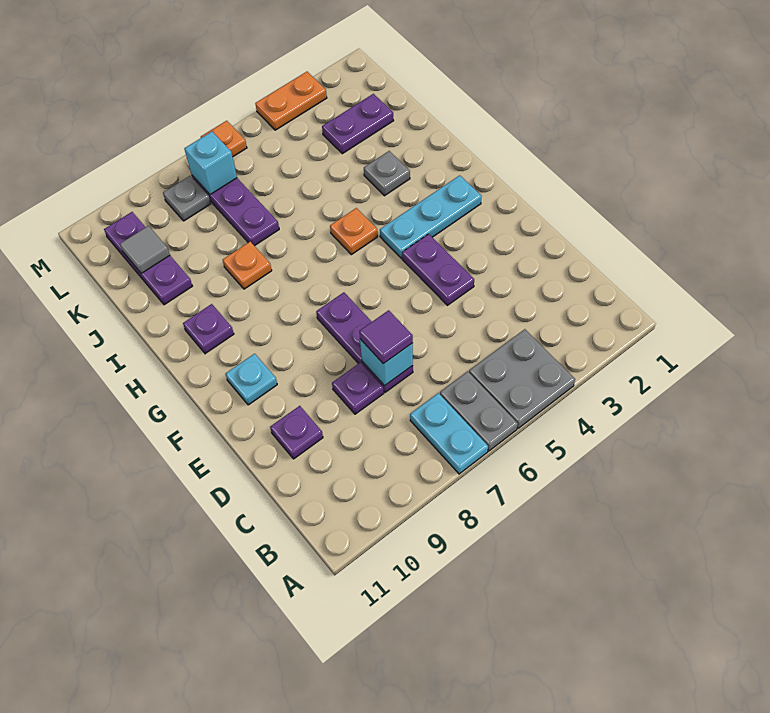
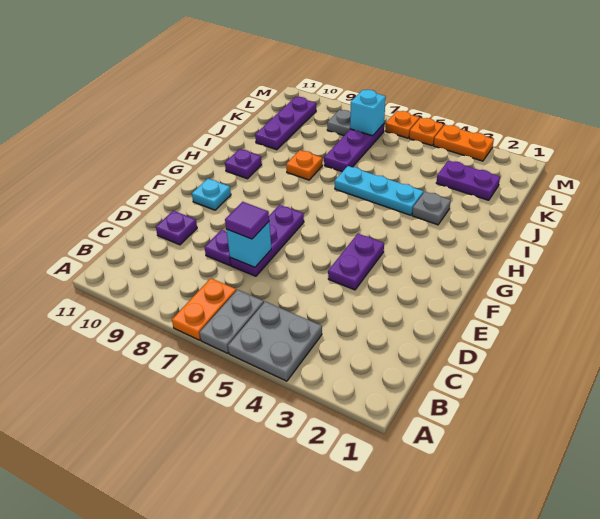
cyan plate A7:B7 level 1 -> orange plate A7:B7 level 1
cyan plate G2:G4 level 1 -> cyan plate I4:I6 level 1
orange plate H5 level 1 -> orange plate M5 level 1
grey tile K10 level 2 -> none

